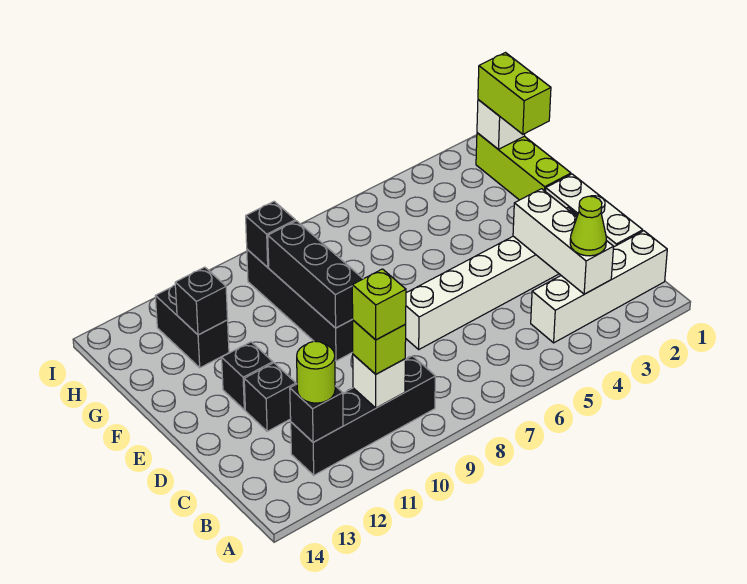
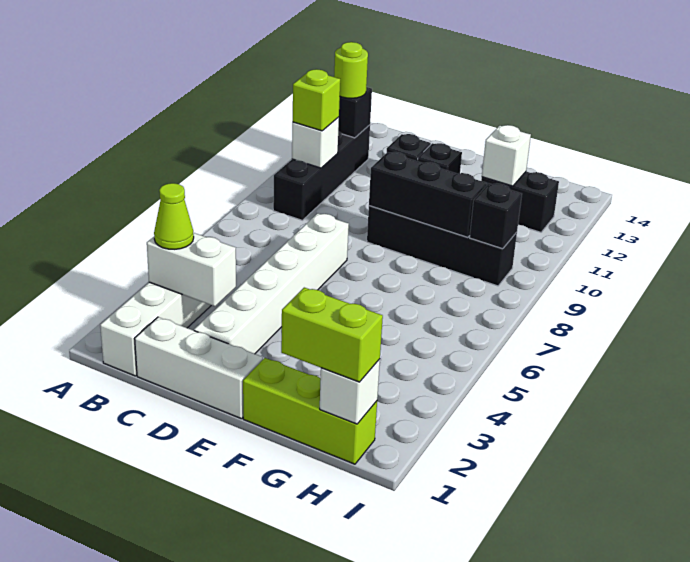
white brick B3:D3 level 2 -> white brick B3:C3 level 2
lime brick B10 level 4 -> none
black brick G12 level 2 -> white brick G12 level 2

